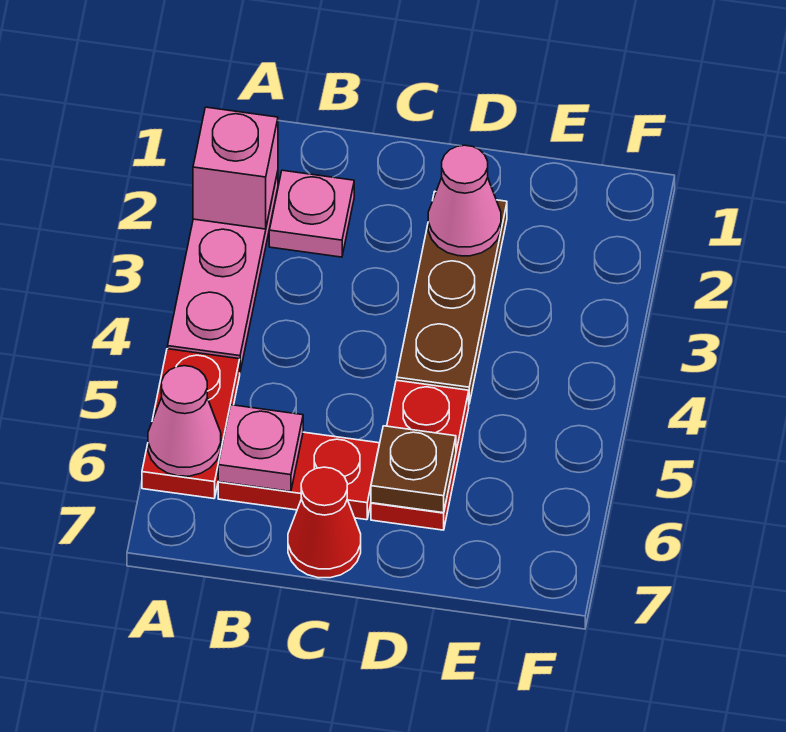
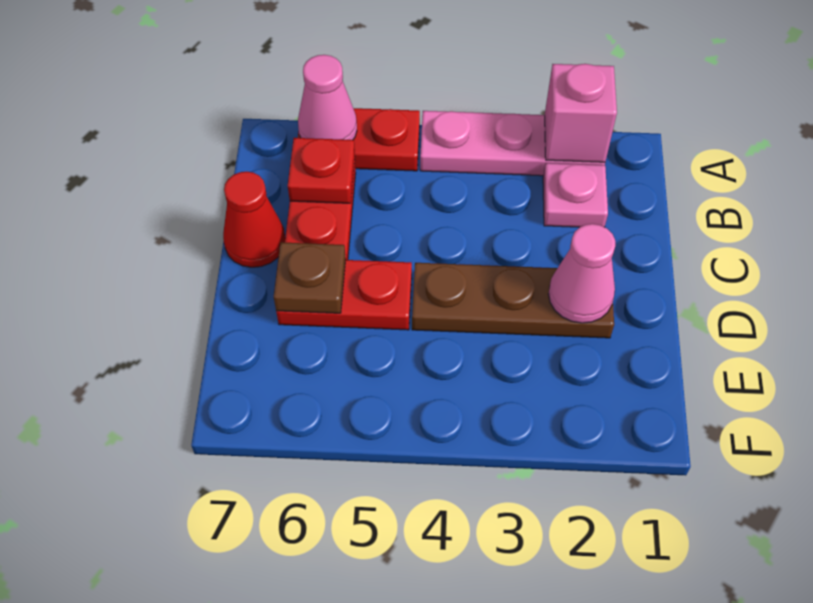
pink plate B6 level 2 -> red plate B6 level 2

